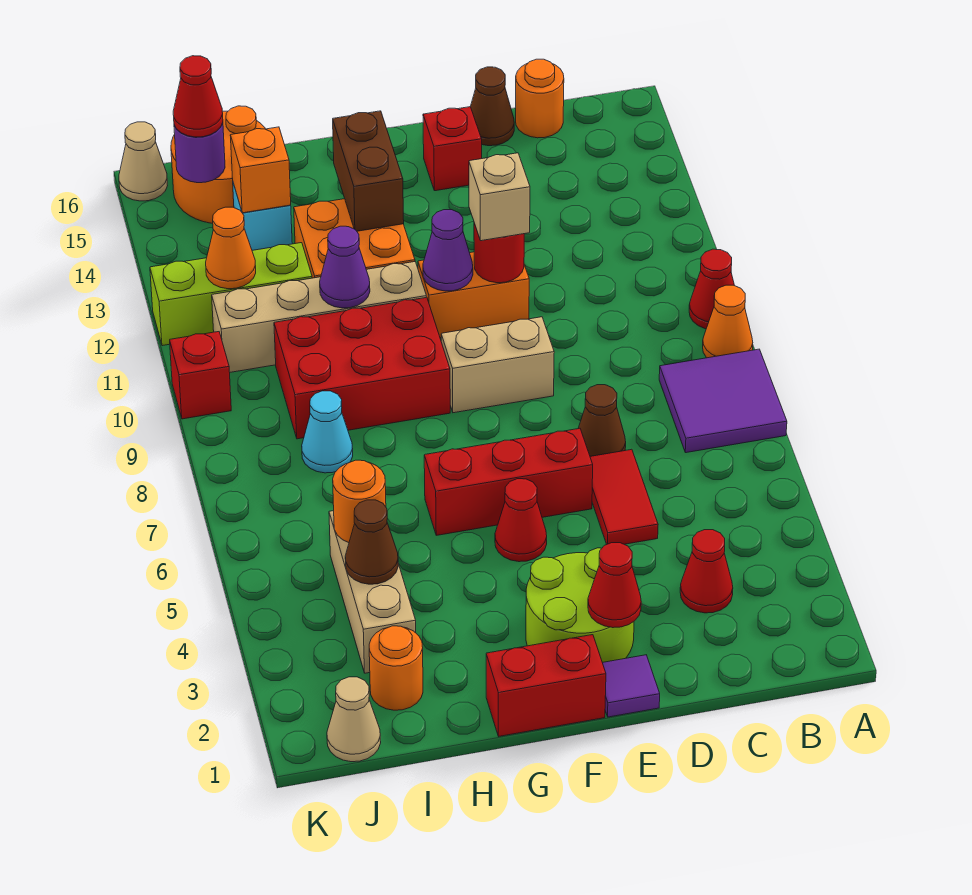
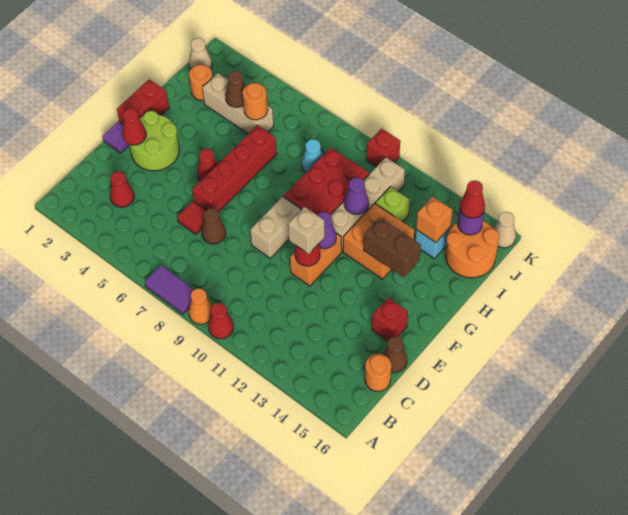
purple tile A7:B8 level 1 -> purple tile A7:A8 level 1
red tile D5:D6 level 1 -> red tile D6 level 1
red brick E6:G6 level 1 -> red brick E6:H6 level 1
lime brick I12:K12 level 1 -> lime brick I12 level 1
orange cone J12 level 2 -> none

